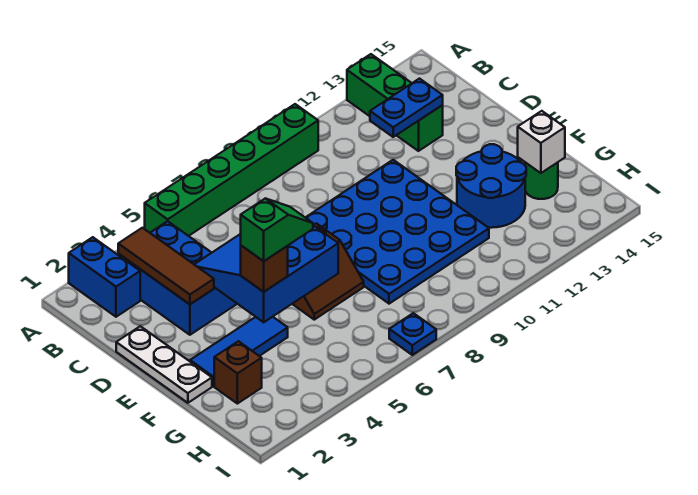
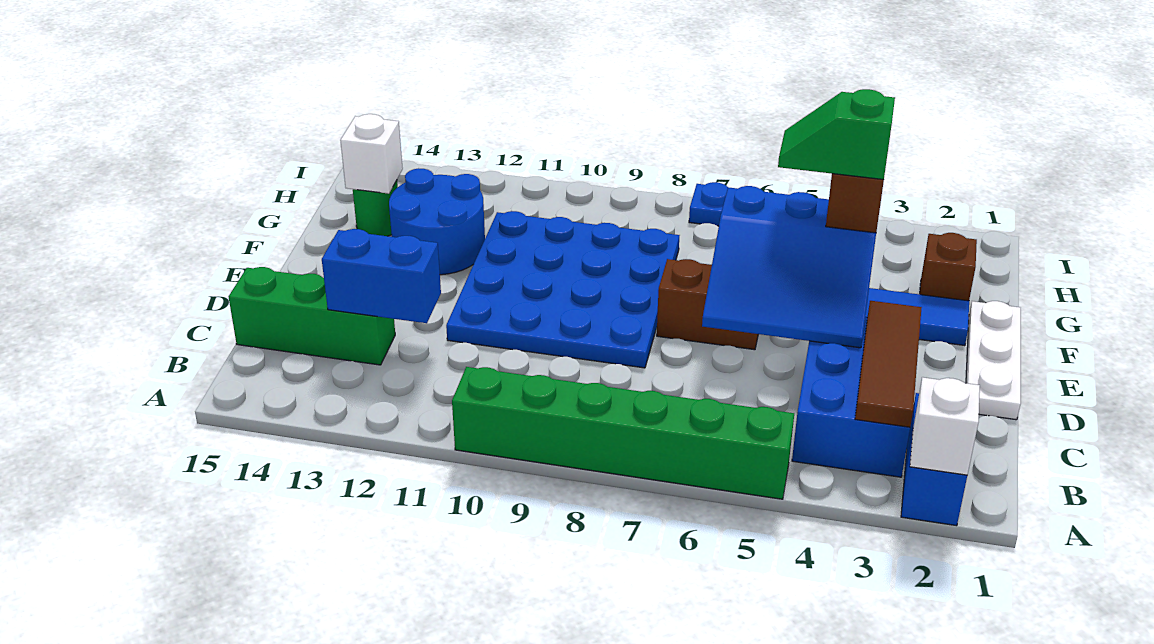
none -> white brick A2 level 2
green brick A13:C13 level 1 -> green brick C13:C15 level 1
blue plate C12:C13 level 2 -> blue brick C12:C13 level 2

